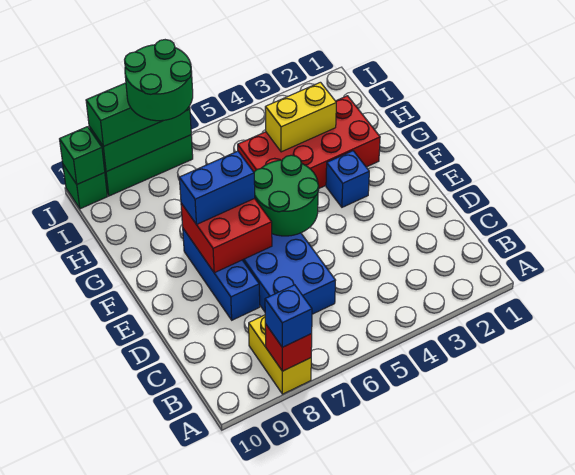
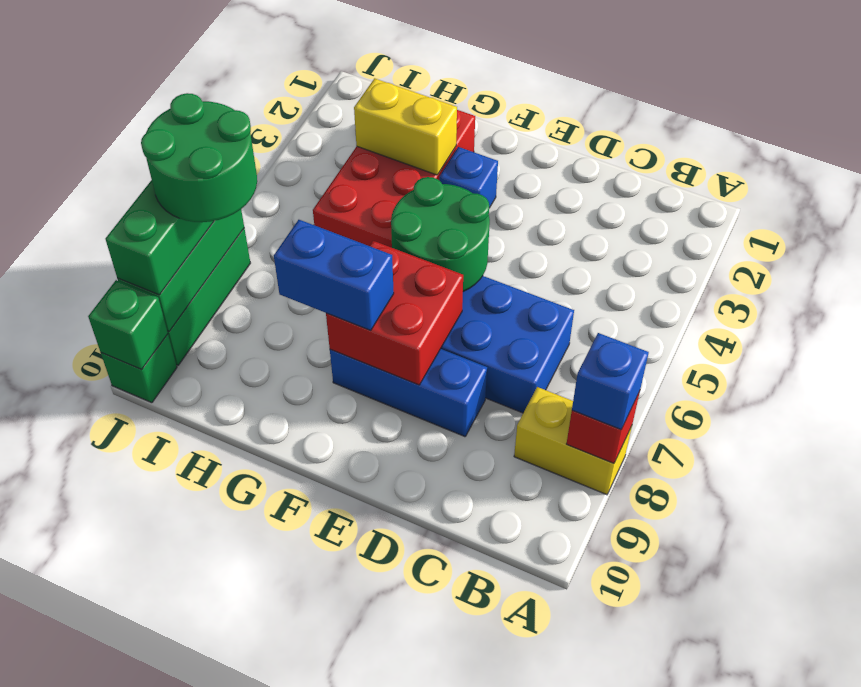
blue brick F7:F8 level 3 -> blue brick F8:G8 level 3
yellow brick H3:H4 level 2 -> yellow brick G3:H3 level 2

